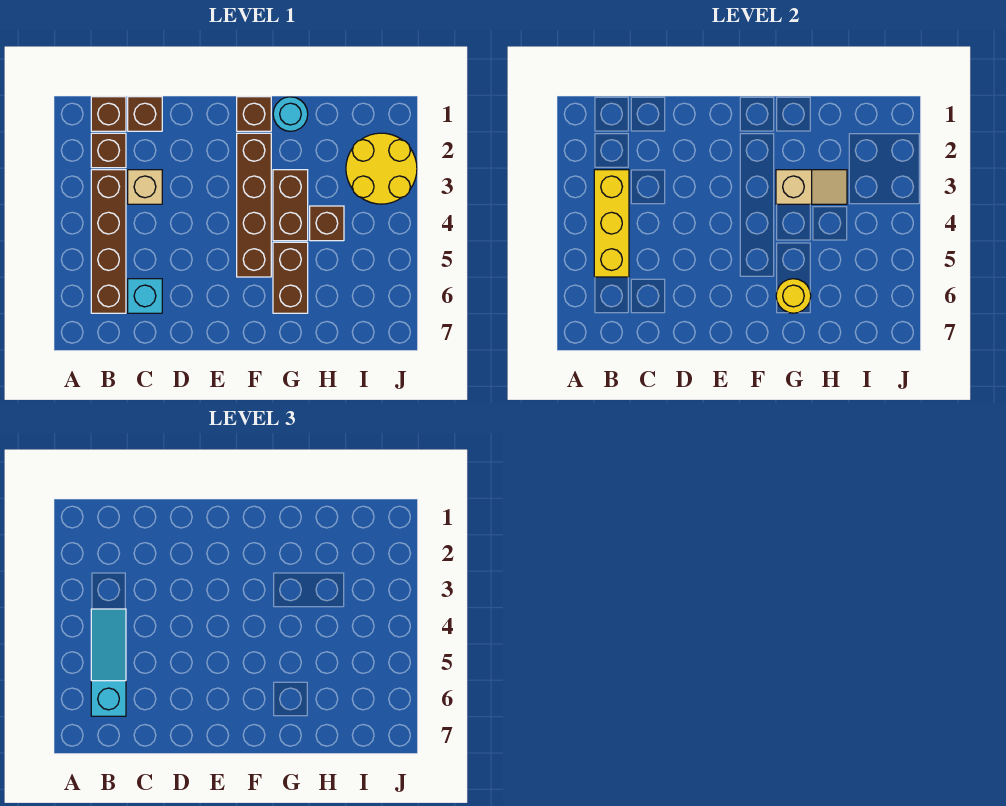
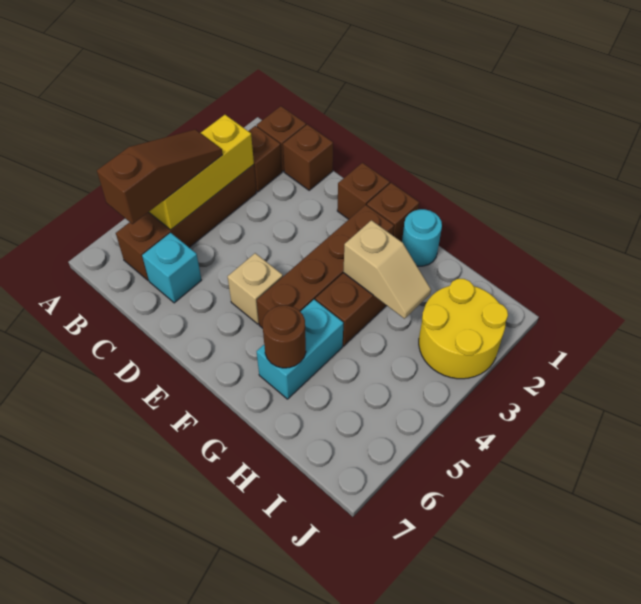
cyan slope B4:B6 level 3 top 6 -> brown slope B4:B6 level 3 top 6
tan brick C3 level 1 -> tan brick E5 level 1
brown brick G5:G6 level 1 -> cyan brick G5:G6 level 1
yellow round brick G6 level 2 -> brown round brick G6 level 2
brown brick H4 level 1 -> brown brick E1 level 1

